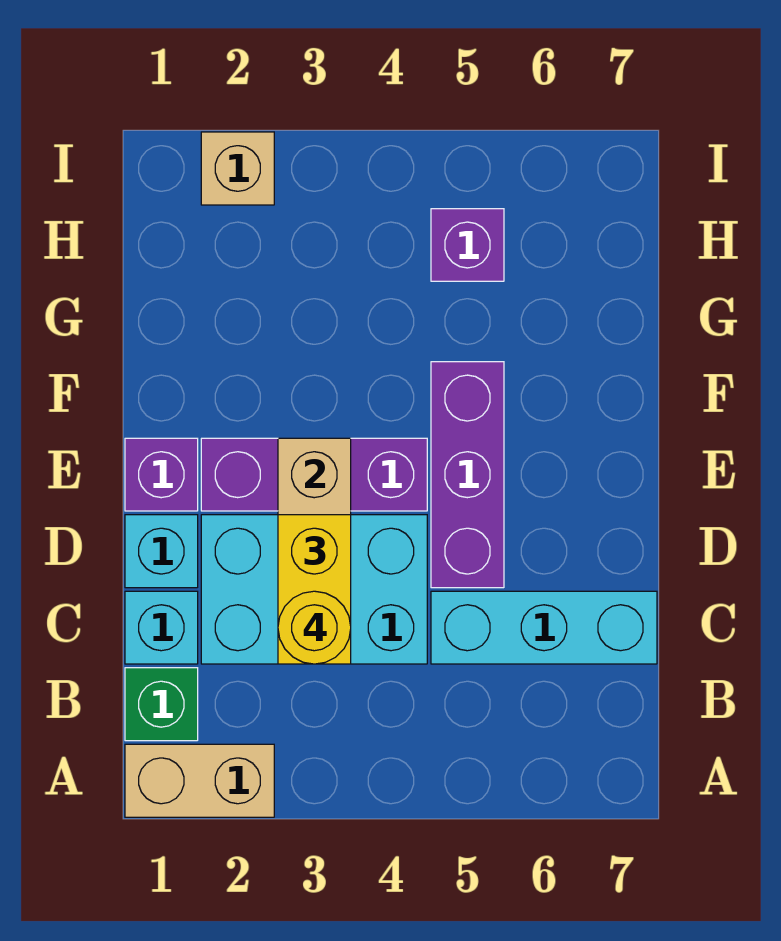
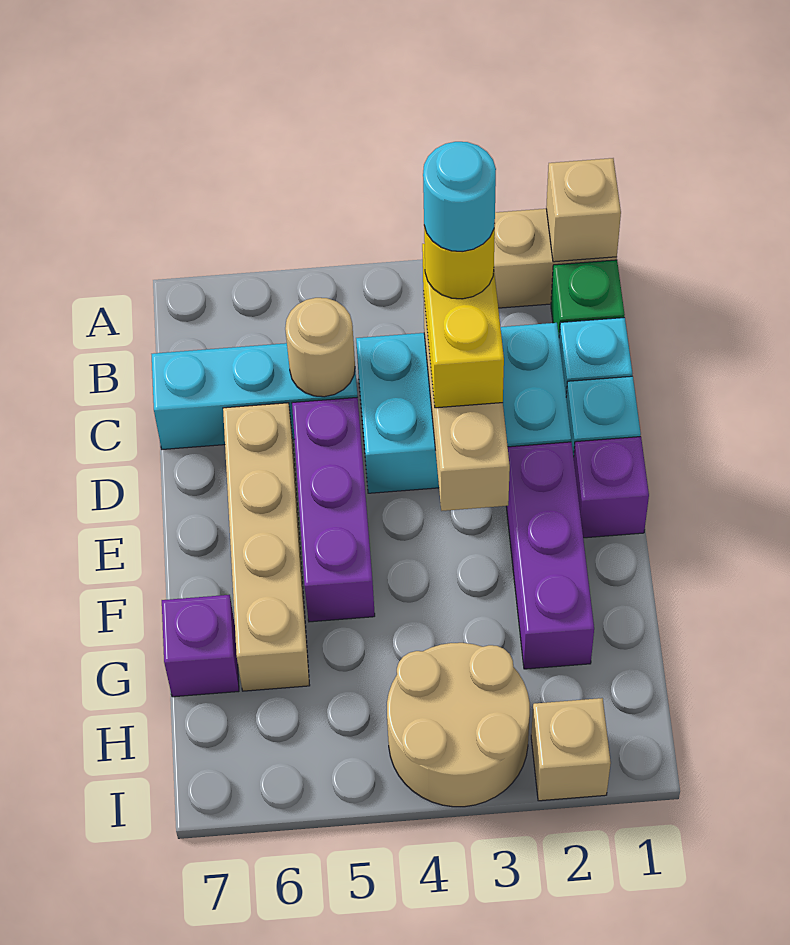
none -> tan brick A1 level 2
none -> cyan round brick C3 level 5
none -> tan round brick C5 level 2
none -> tan brick D6:G6 level 1
purple brick E2:E4 level 1 -> purple brick E2:G2 level 1
none -> tan round brick H3:I4 level 1
purple brick H5 level 1 -> purple brick G7 level 1

